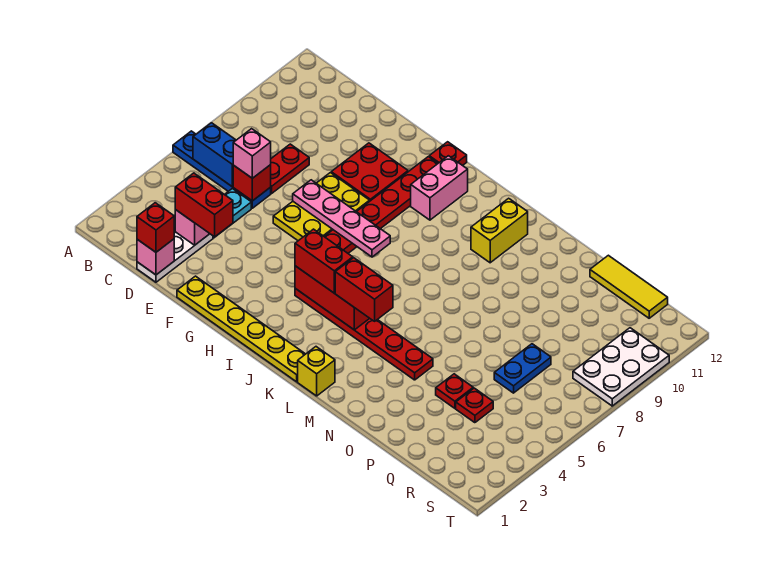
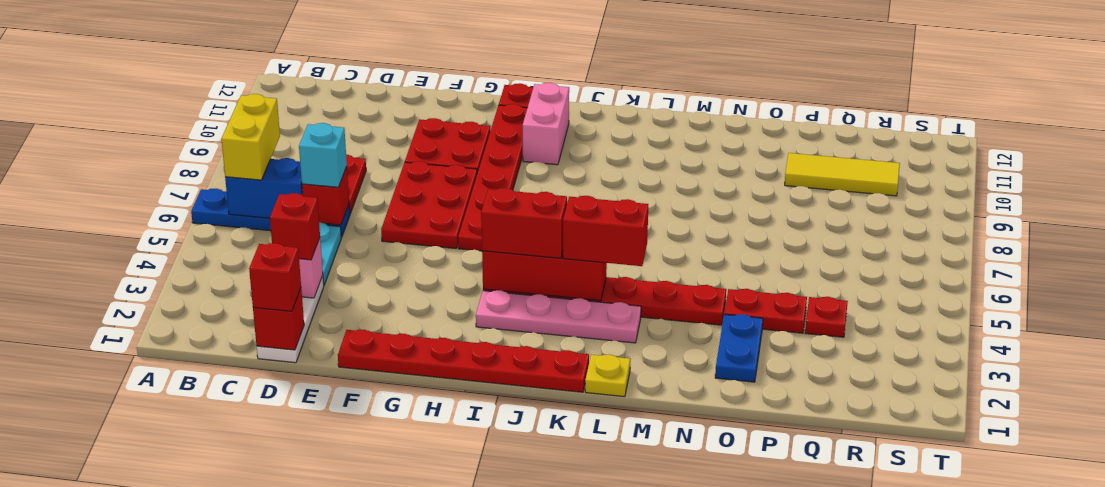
pink brick D1 level 2 -> red brick D1 level 2
red brick D3:E3 level 3 -> red brick D3 level 3
pink brick D6 level 3 -> cyan brick D6 level 3
yellow plate F1:K1 level 1 -> red plate F1:K1 level 1
yellow plate F6:G8 level 1 -> red plate F6:G8 level 1
pink plate F7:I7 level 2 -> pink plate I3:L3 level 1
yellow brick L1 level 1 -> yellow plate L1 level 1
yellow brick L10:L11 level 1 -> yellow brick B6:B7 level 3
red plate P4 level 1 -> red plate O4:P4 level 1
yellow tile P12:R12 level 1 -> yellow tile P10:R10 level 1
blue plate Q6:Q7 level 1 -> blue plate O2:O3 level 1
white plate S8:T10 level 1 -> none

